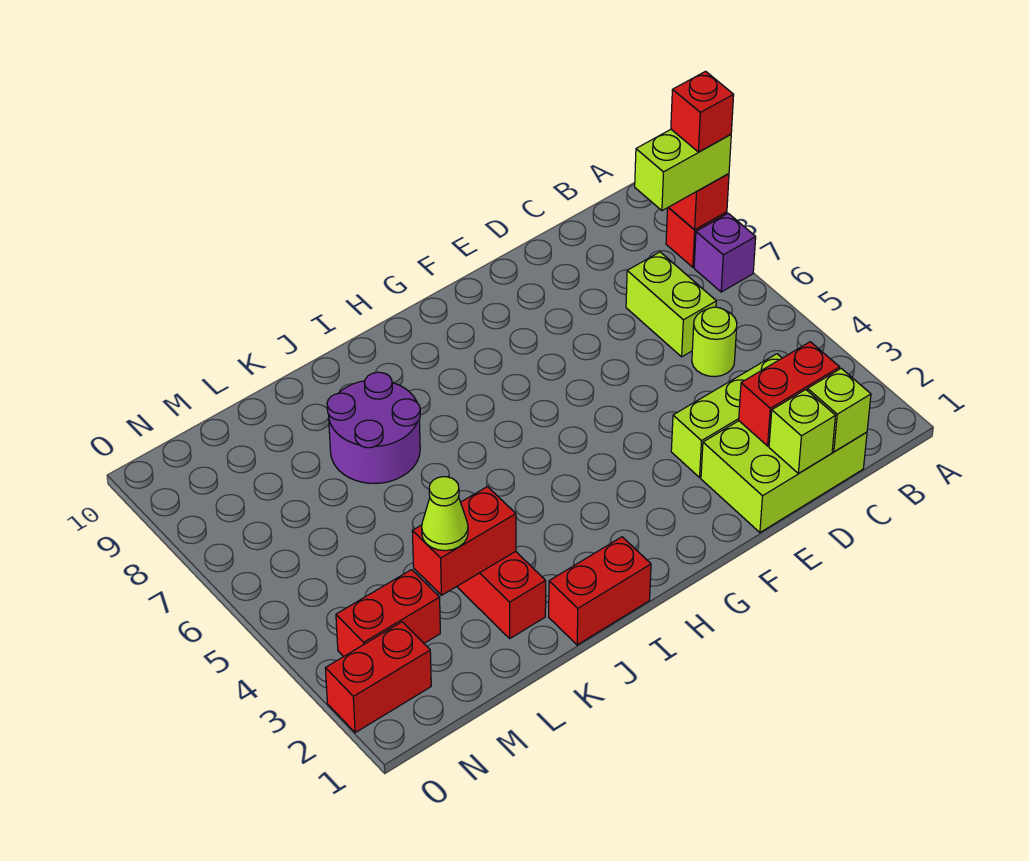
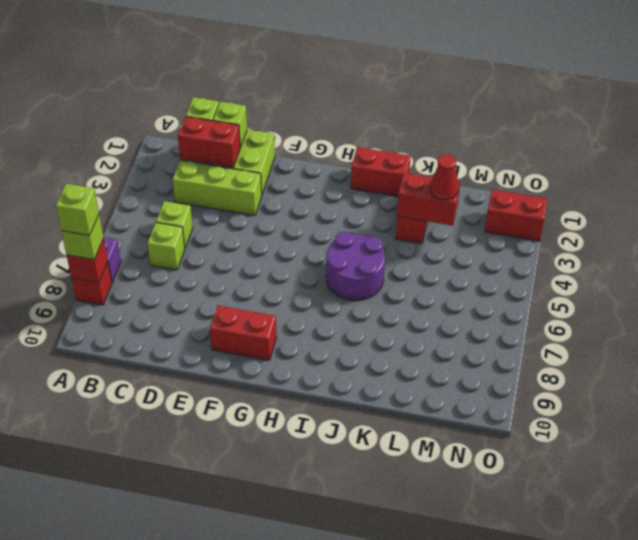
lime brick A8:B8 level 3 -> lime brick A8 level 3
red brick A8 level 4 -> lime brick A8 level 4
lime round brick C5 level 1 -> lime brick C5 level 1
lime brick C6:C7 level 1 -> lime brick C6 level 1
purple round brick J7:K8 level 1 -> purple round brick I5:J6 level 1
lime cone L3 level 3 -> red cone L3 level 3
red brick M3:N3 level 1 -> red brick F9:G9 level 1

